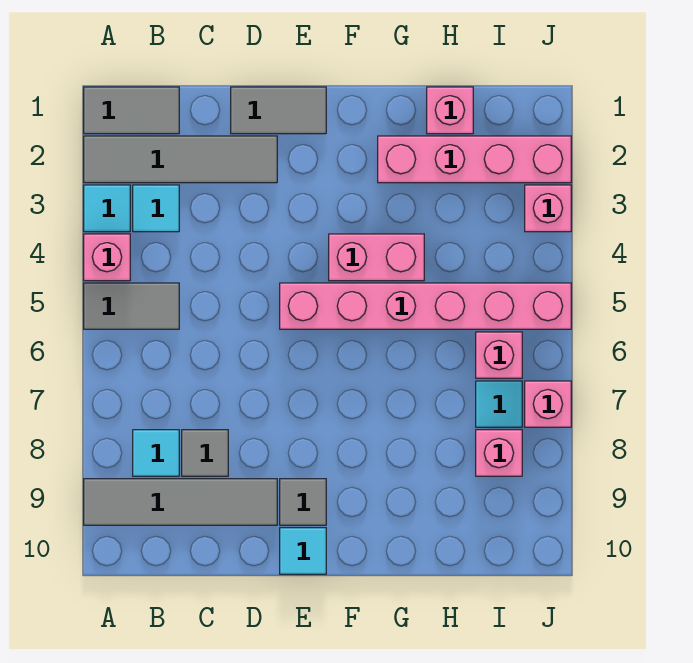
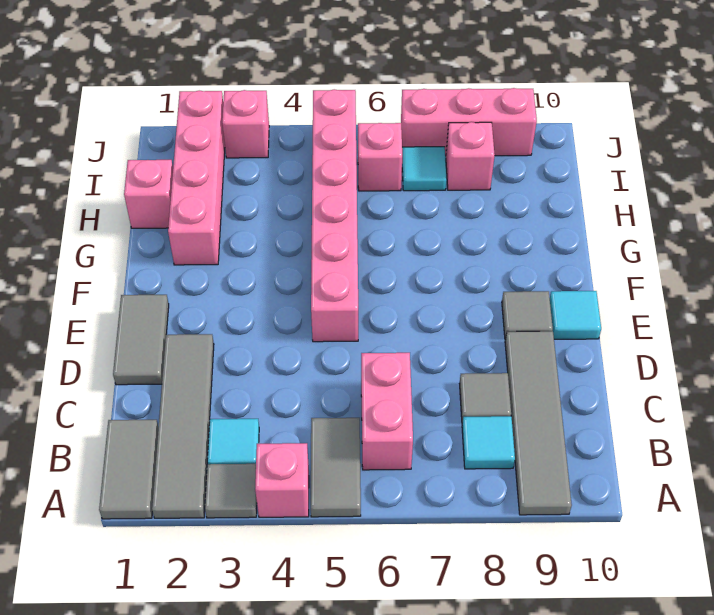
cyan tile A3 level 1 -> grey tile A3 level 1
pink brick F4:G4 level 1 -> pink brick B6:C6 level 1
pink brick J7 level 1 -> pink brick J7:J9 level 1

